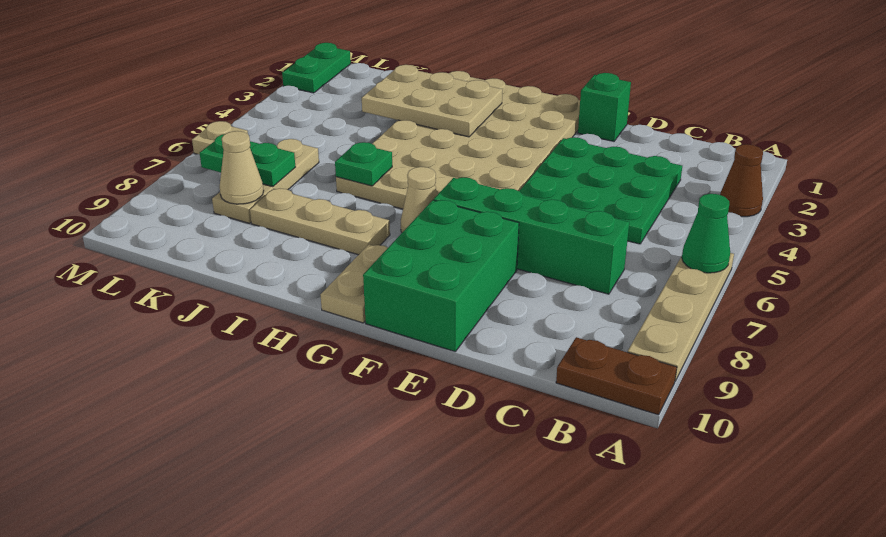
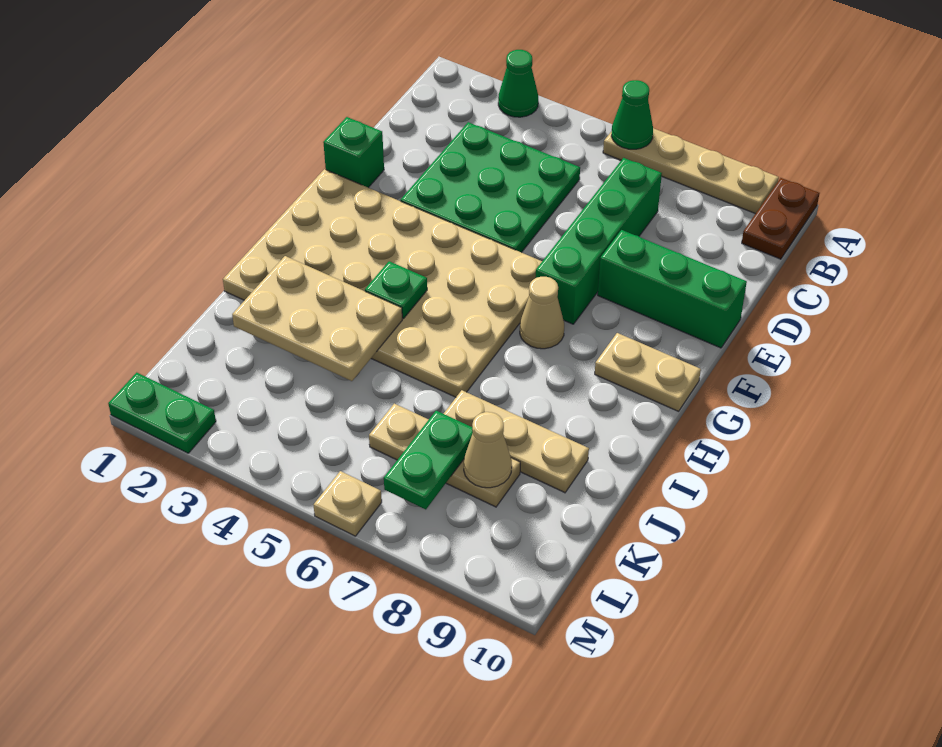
brown cone A3 level 1 -> green cone A3 level 1
green brick E8:F10 level 1 -> green brick E8:E10 level 1
tan plate H2:J3 level 2 -> tan plate I2:J4 level 2
tan plate H8:J8 level 1 -> tan plate J7:J9 level 1
green plate I6 level 2 -> green plate H4 level 2

